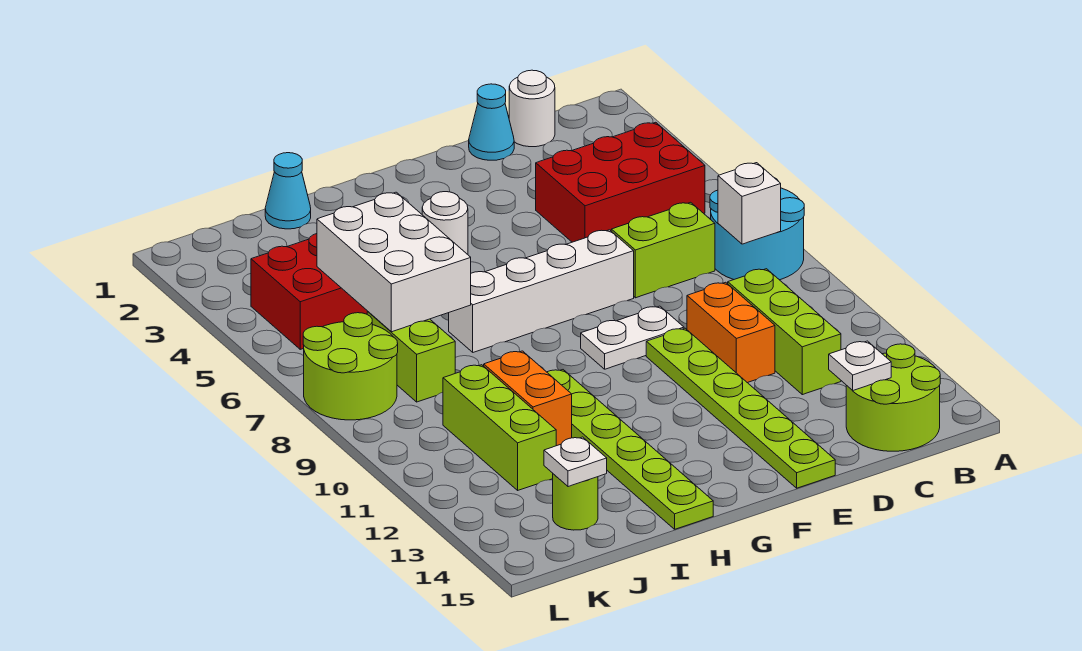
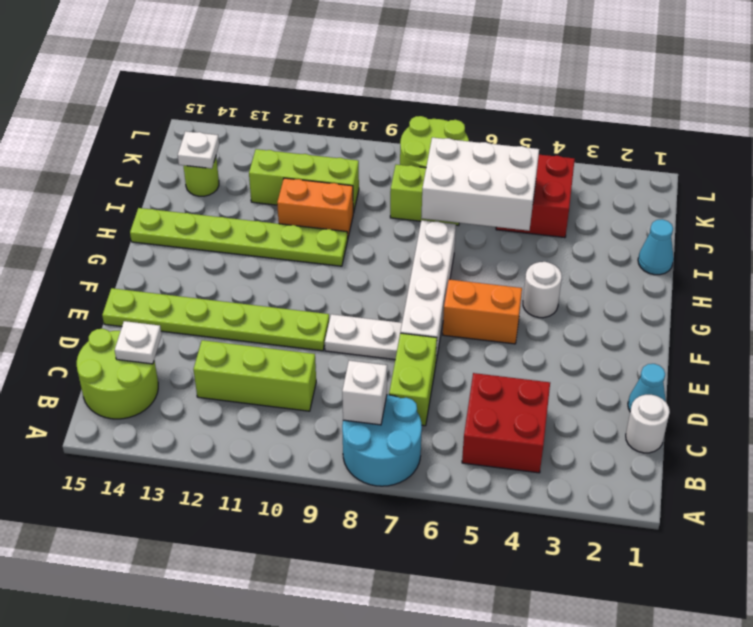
red brick B4:D5 level 1 -> red brick B4:C5 level 1
orange brick D10:D11 level 1 -> orange brick F5:F6 level 1
white plate E9:F9 level 1 -> white plate E8:E9 level 1

